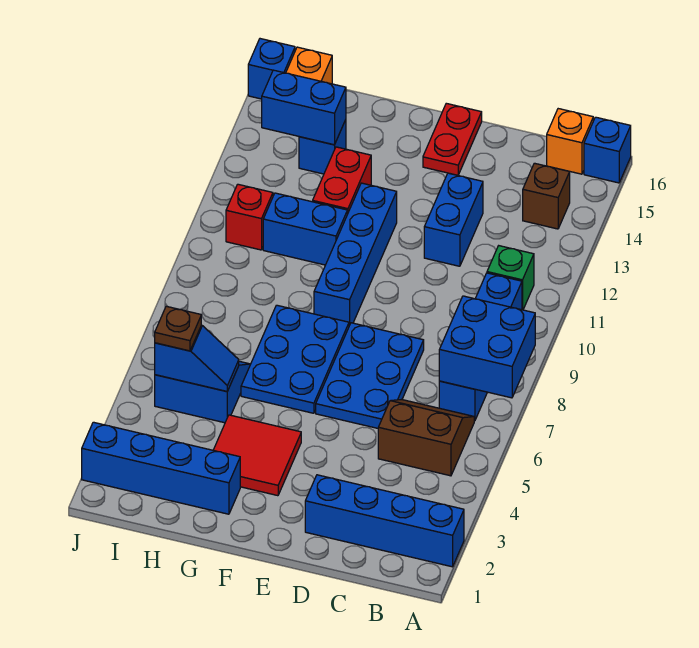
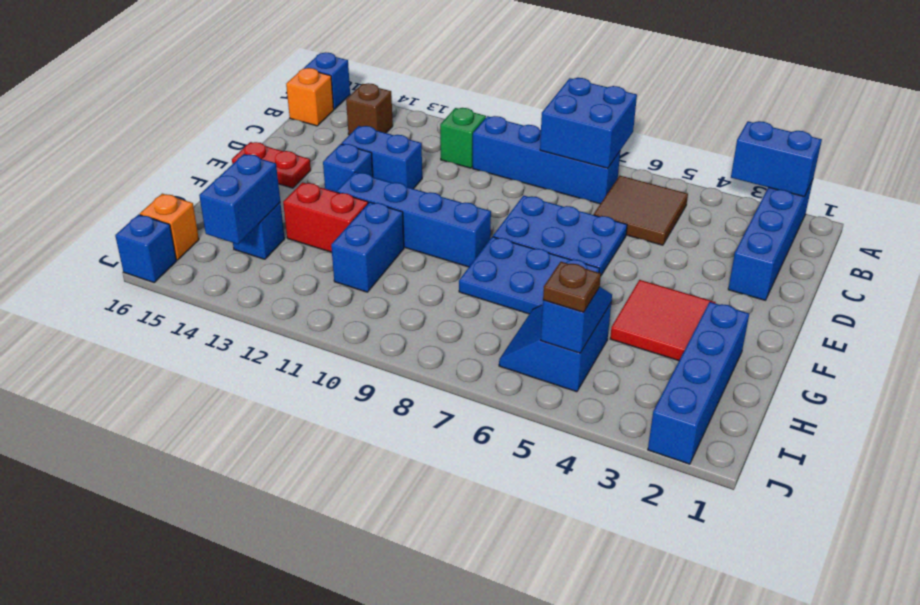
none -> blue brick A2:A3 level 2
brown slope B5:C6 level 1 top 5 -> brown tile B5:C6 level 1
none -> blue brick E13 level 1
red brick I11 level 1 -> none

